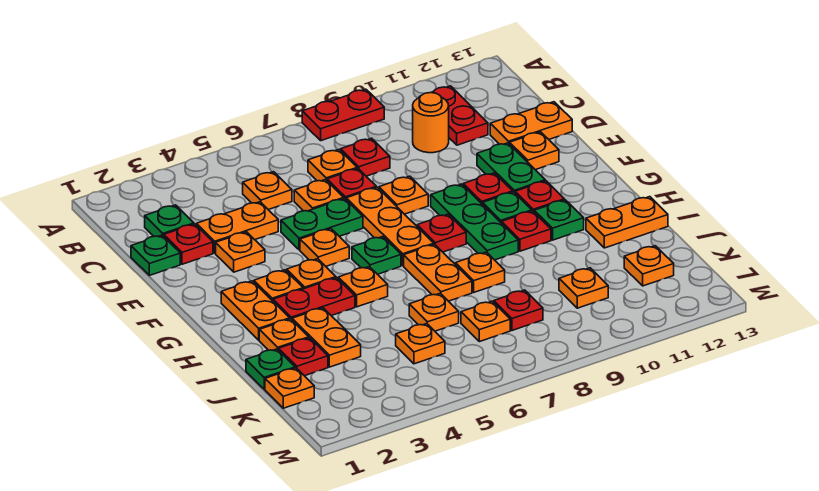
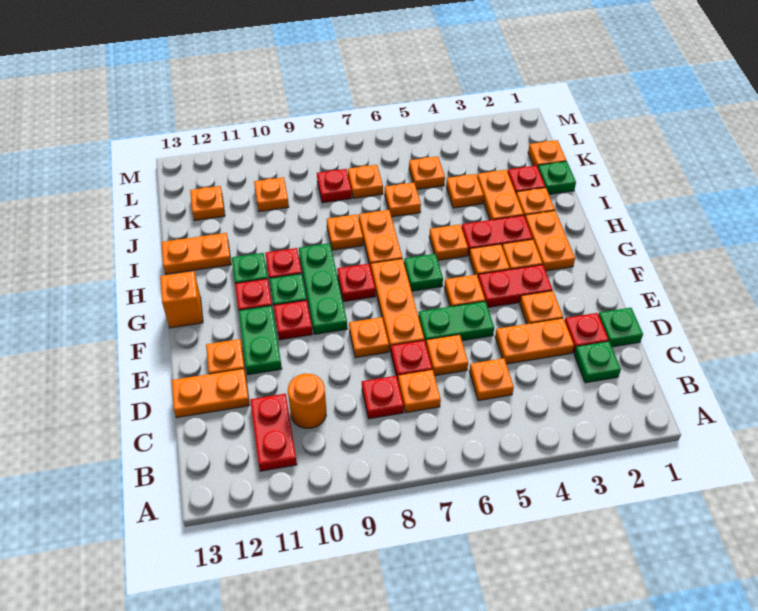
red plate A8:A9 level 1 -> red plate F3:F4 level 1
none -> orange brick G13 level 1
none -> orange plate J4 level 1

